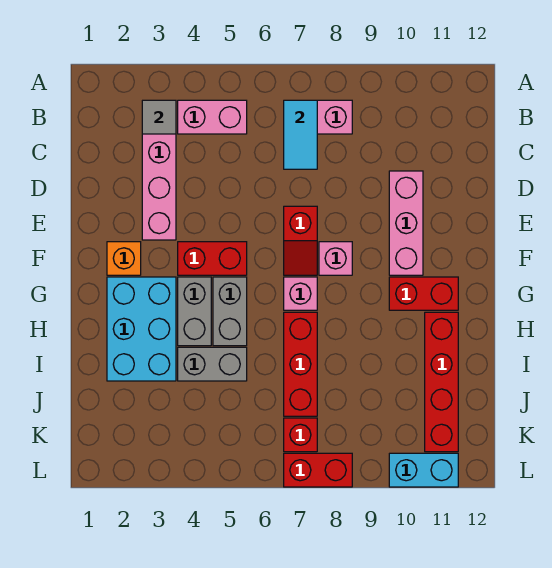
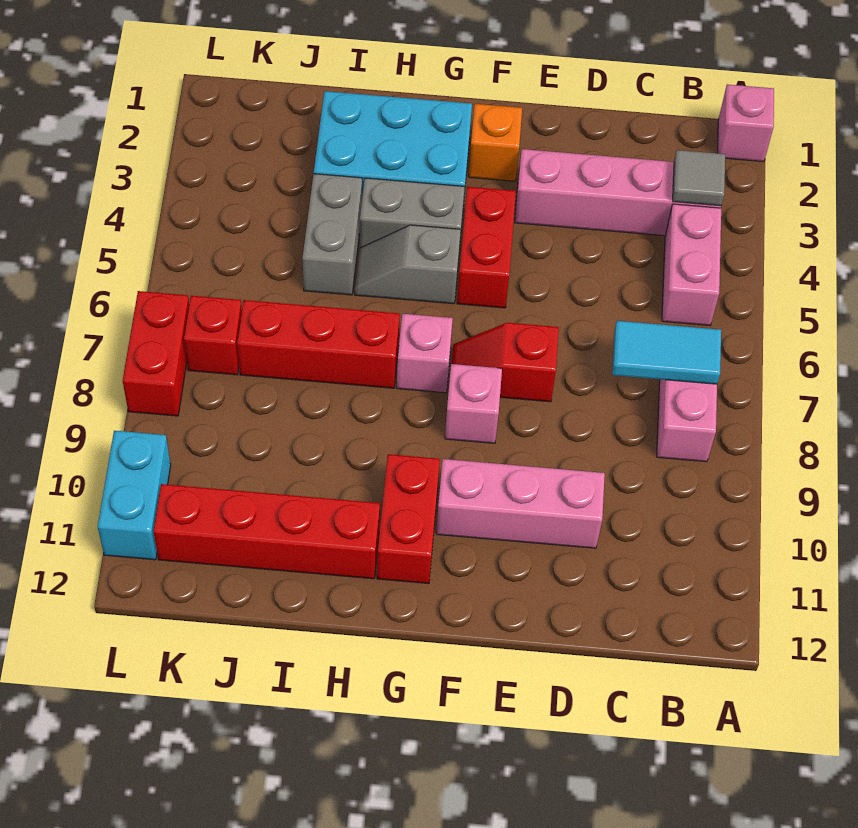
none -> pink brick A1 level 1
grey brick G5:H5 level 1 -> grey slope G5:H5 level 1 top G

